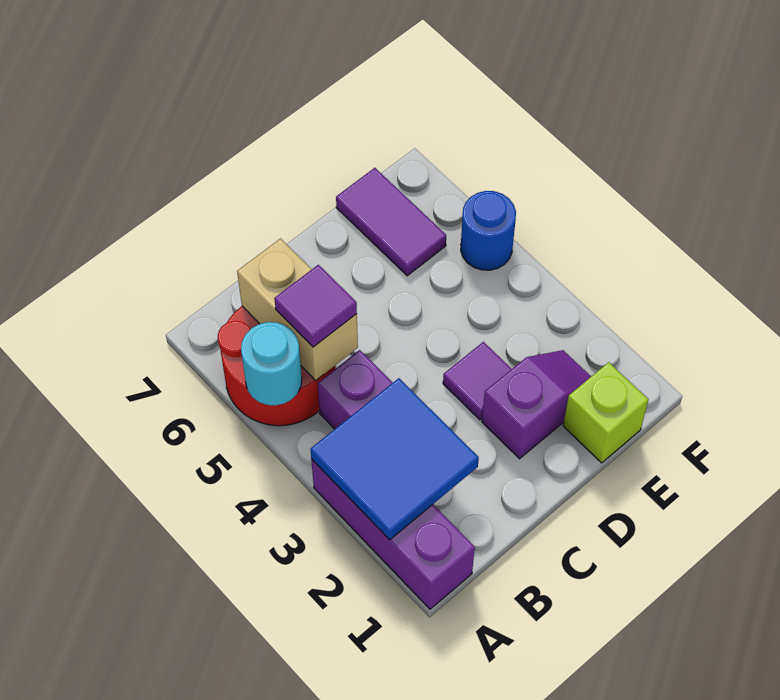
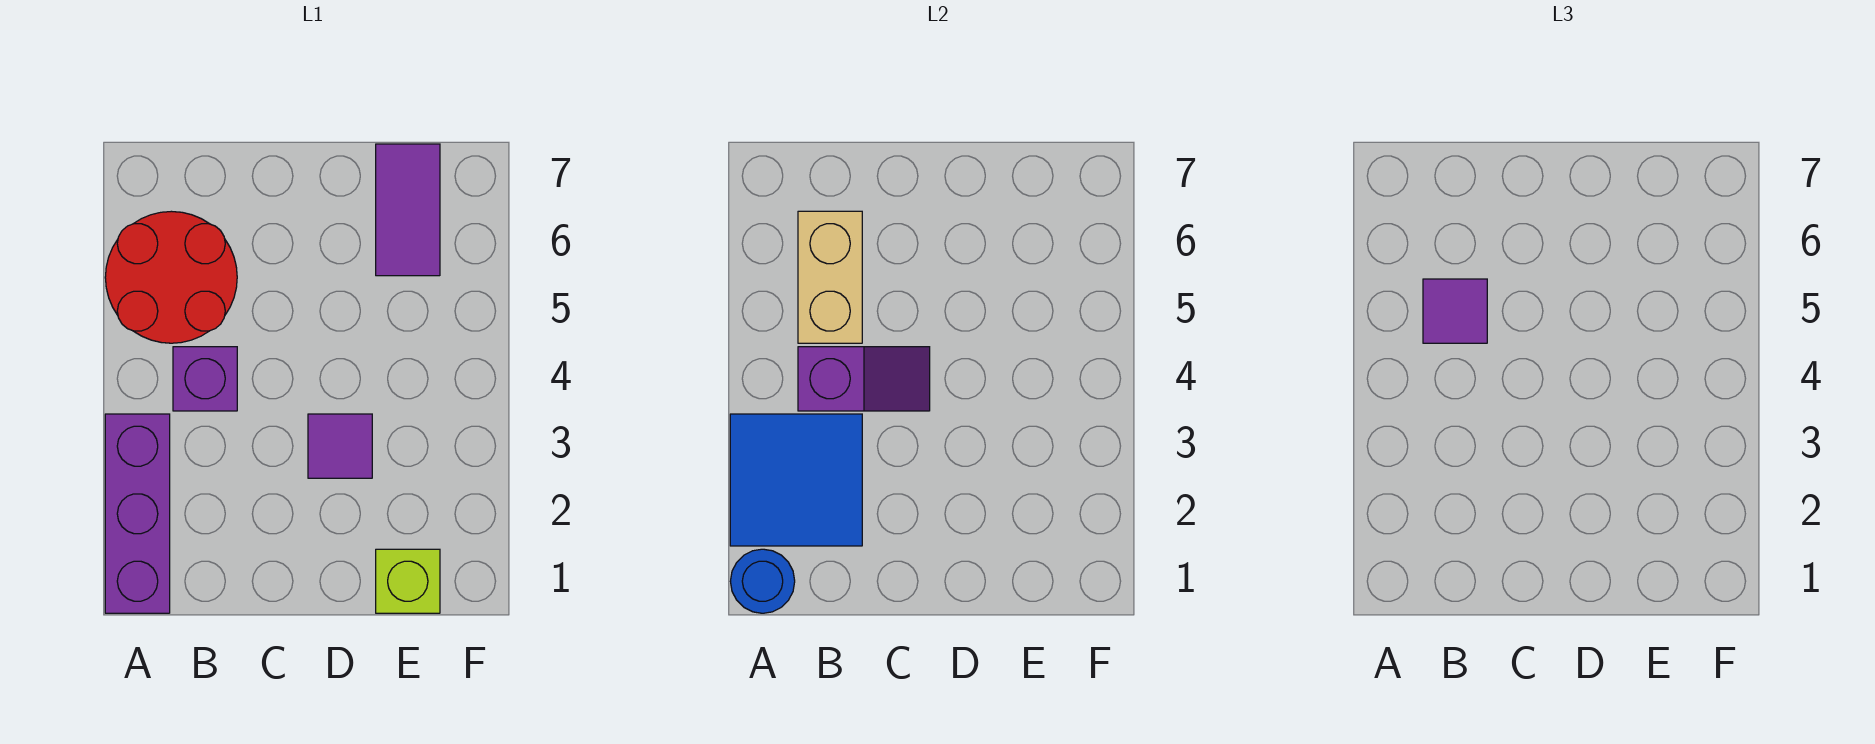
cyan round brick A5 level 2 -> none
purple slope D2:E2 level 1 top D -> purple slope B4:C4 level 2 top B
blue round brick F5 level 1 -> blue round brick A1 level 2

